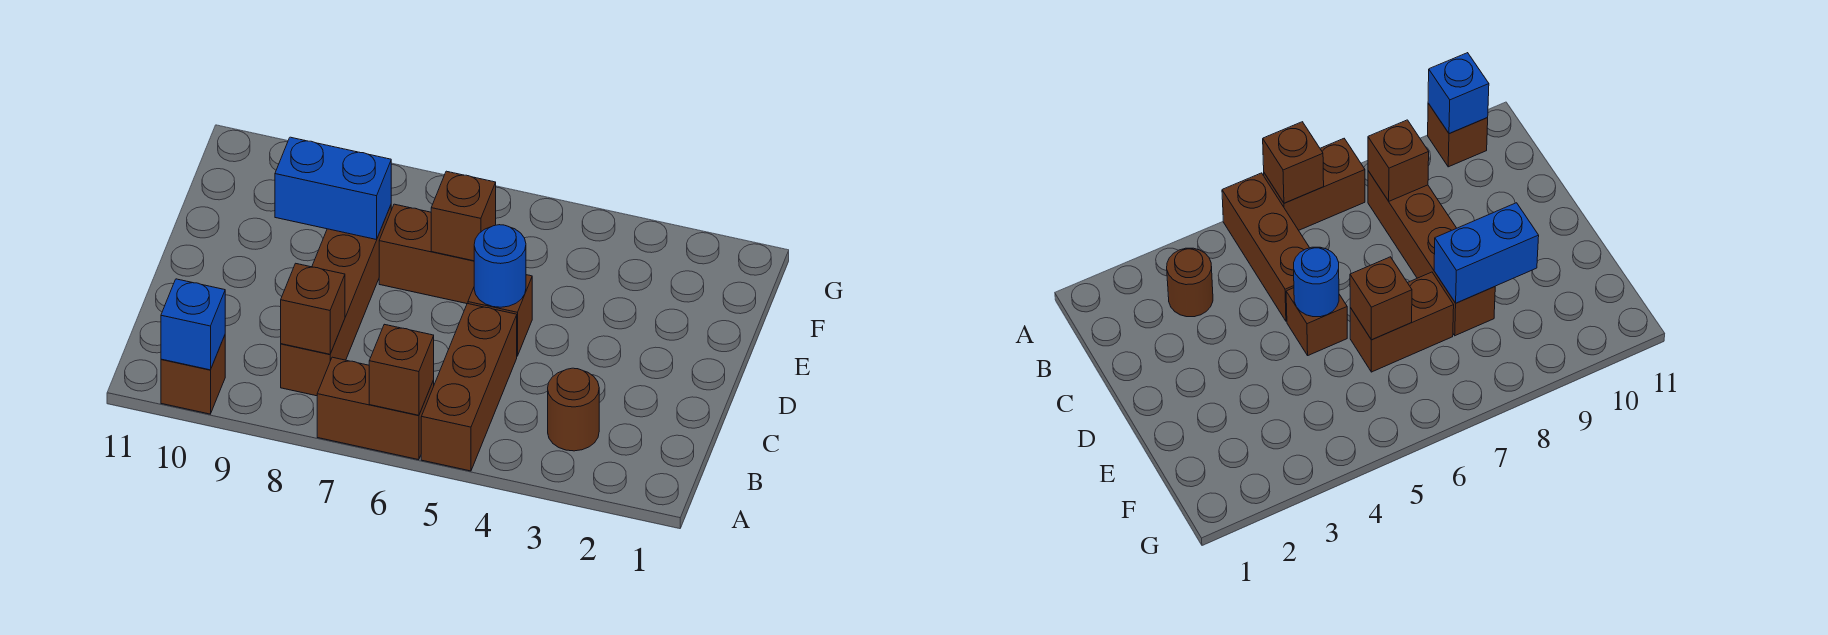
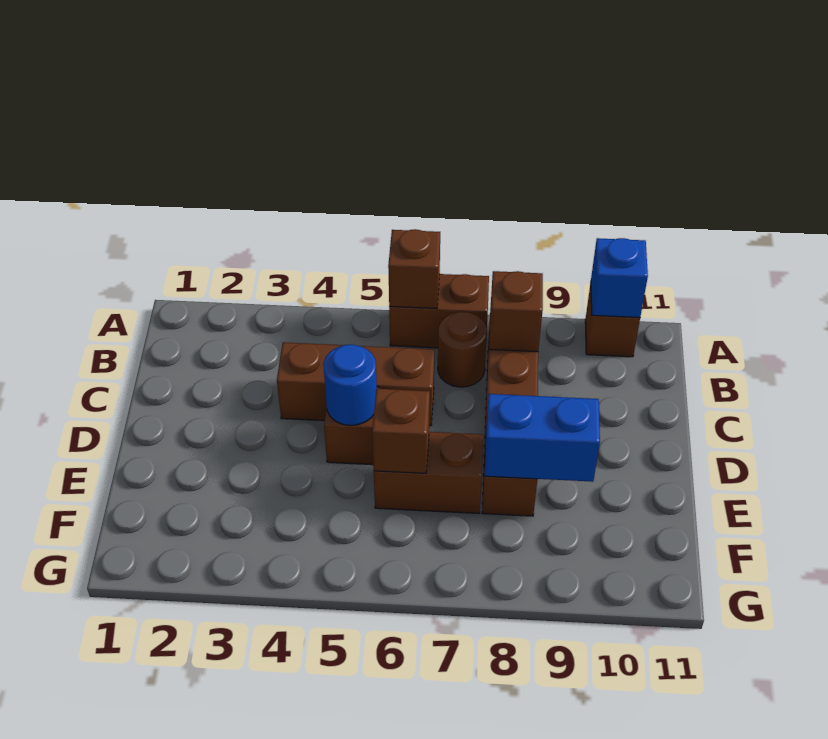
brown brick A5:C5 level 1 -> brown brick C4:C6 level 1
brown round brick B3 level 1 -> brown round brick B7 level 1

